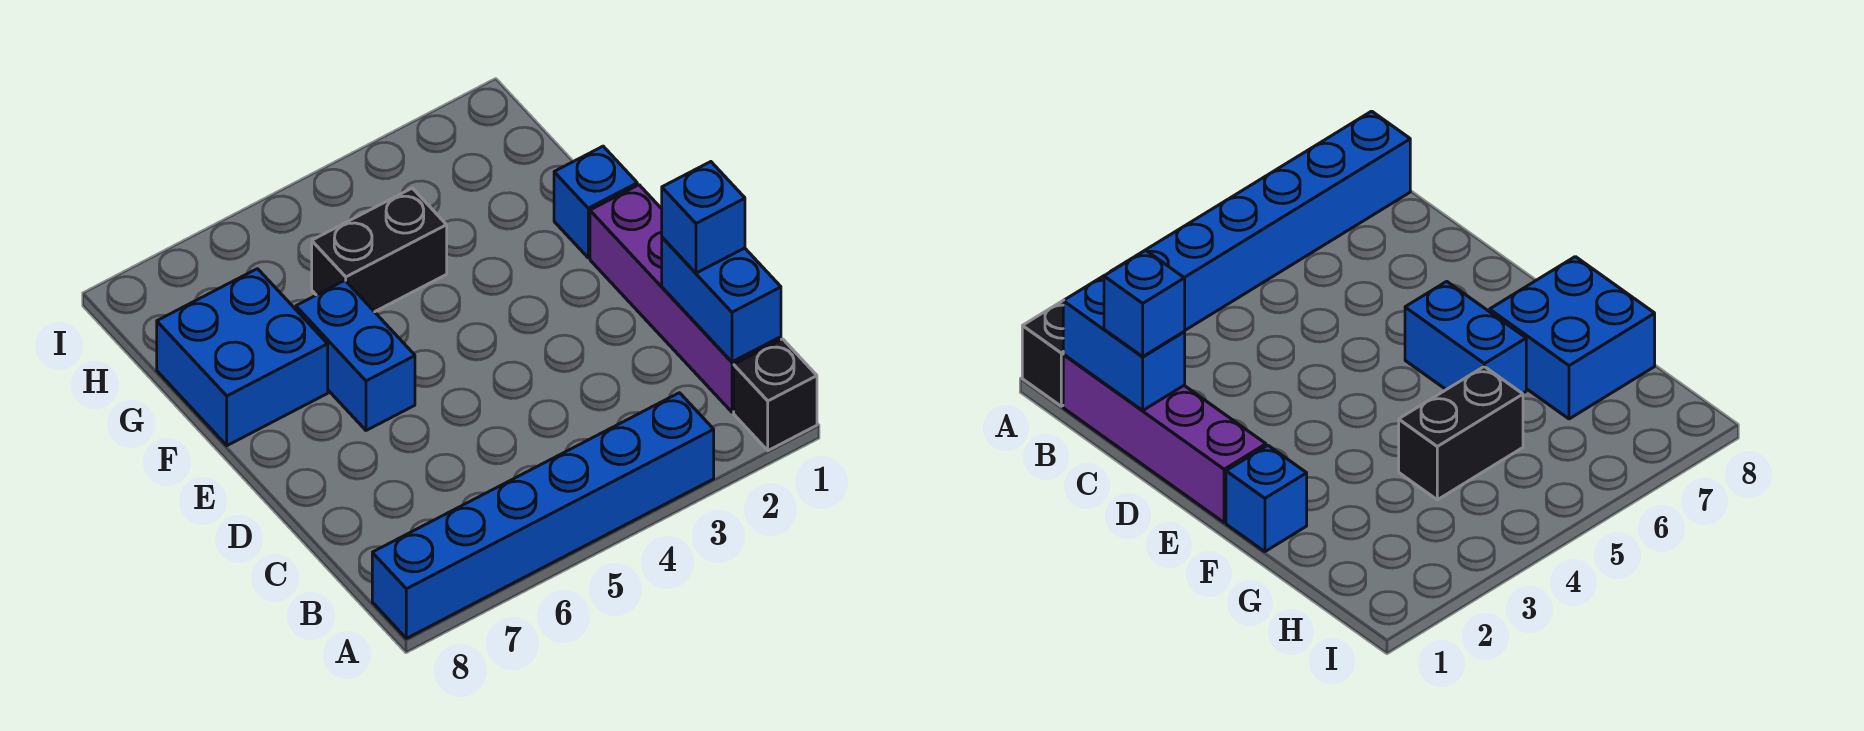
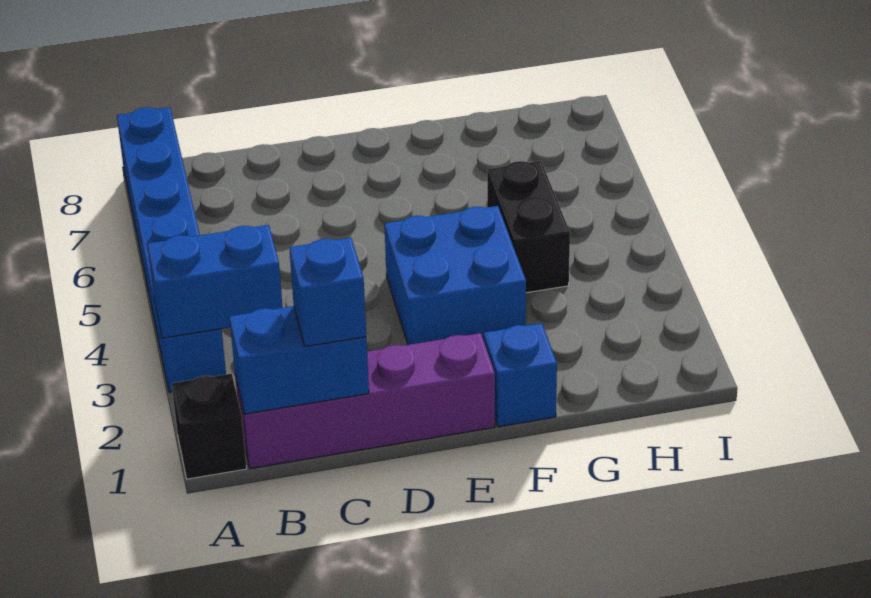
blue brick E6:F6 level 1 -> blue brick A3:B3 level 2
blue brick F7:G8 level 1 -> blue brick E3:F4 level 1

